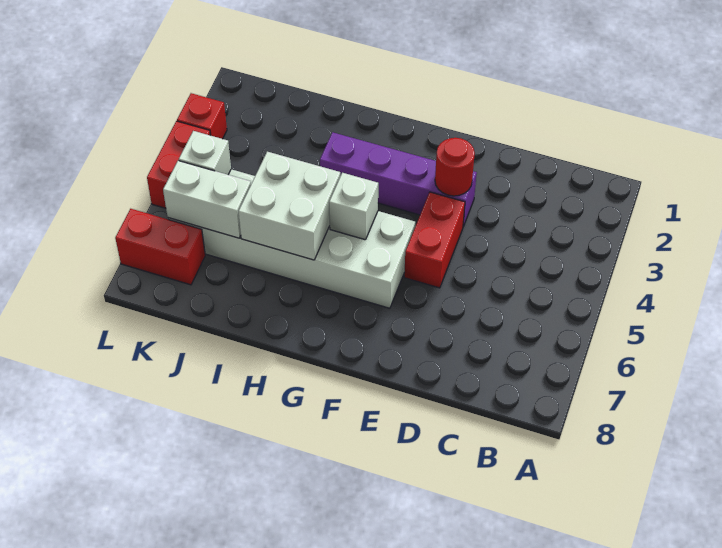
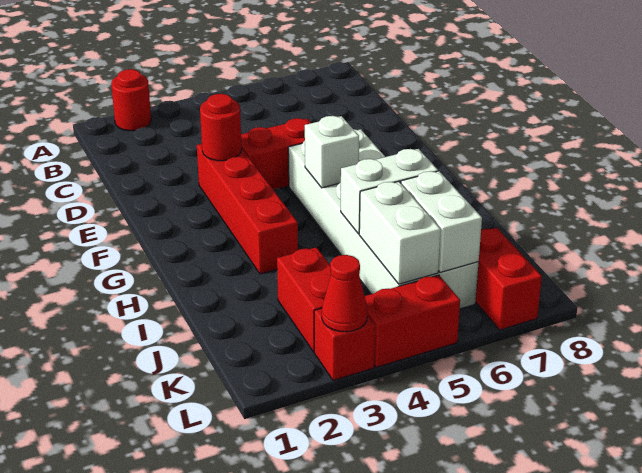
none -> red round brick A2 level 1
purple brick E3:H3 level 1 -> red brick E3:H3 level 1
white brick H5:I6 level 2 -> white brick I5:I6 level 2
none -> red brick J3:K3 level 1
white brick K5 level 2 -> white brick J5:K5 level 2
none -> red cone L3 level 2

